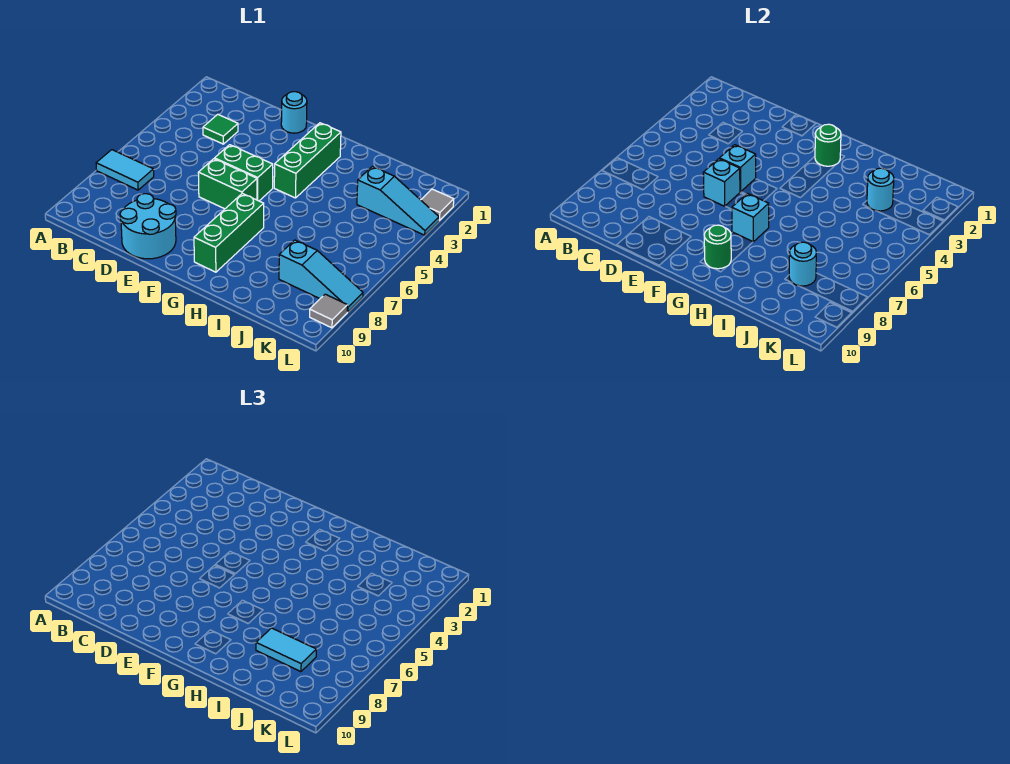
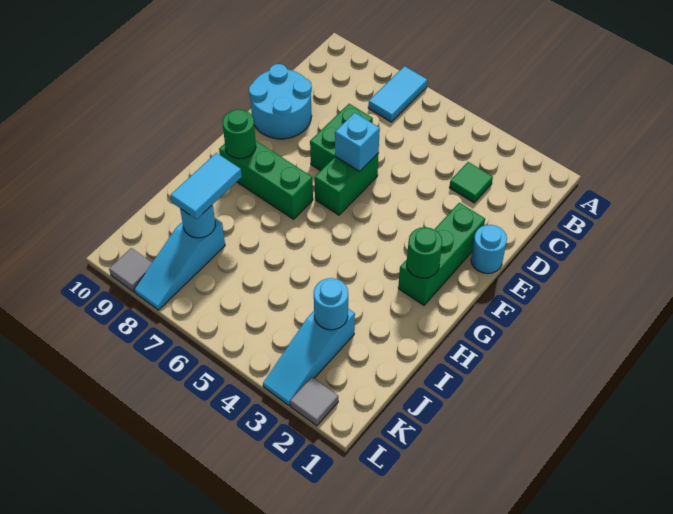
green brick E5:F5 level 1 -> green brick D7:E7 level 1
cyan brick E5 level 2 -> none
green brick G2:G4 level 1 -> green brick E2:G2 level 1
cyan brick G7 level 2 -> none

